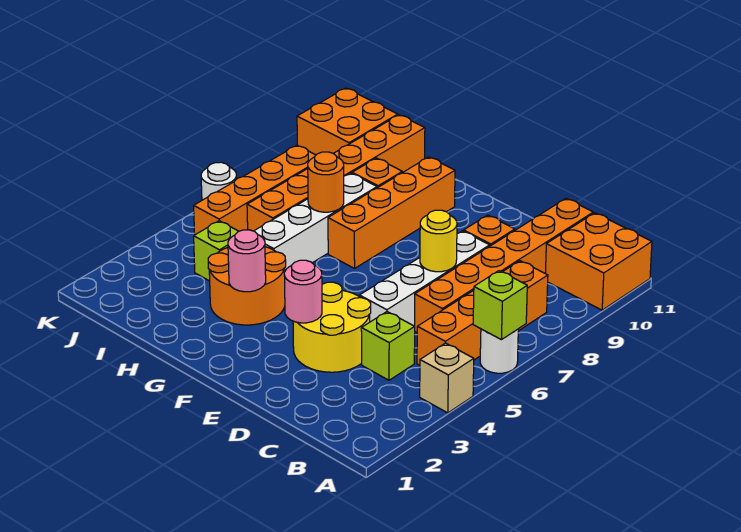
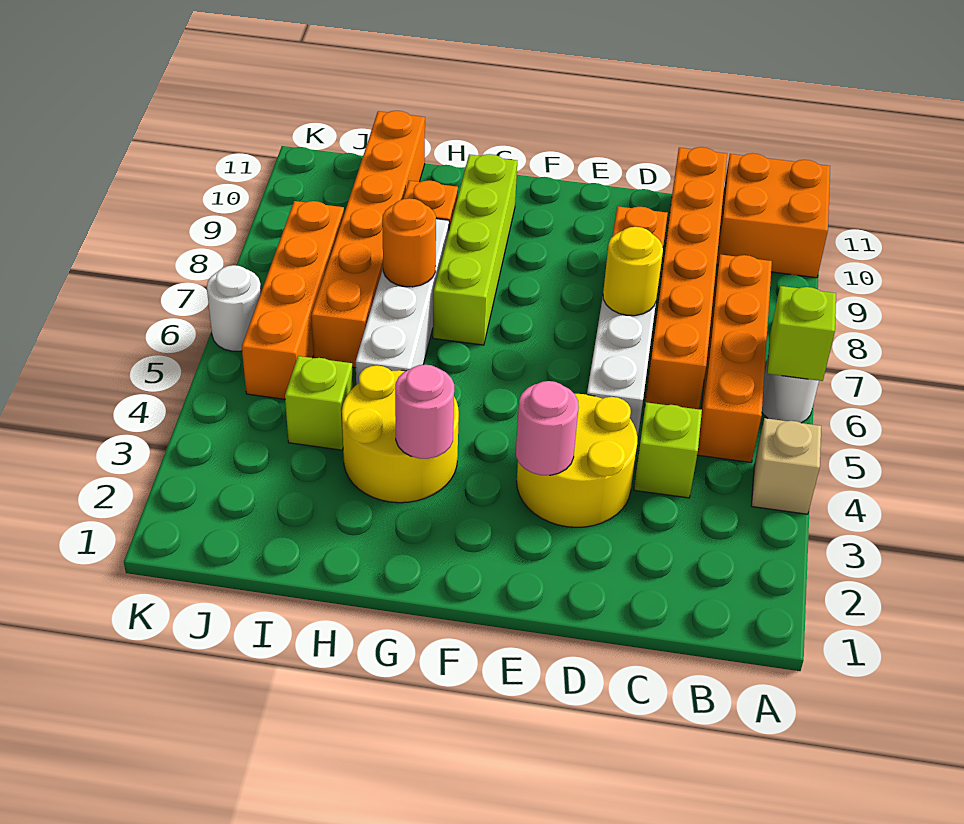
orange round brick G3:H4 level 1 -> yellow round brick G3:H4 level 1
orange brick G7:G10 level 1 -> lime brick G7:G10 level 1
orange brick J10:K11 level 1 -> none

